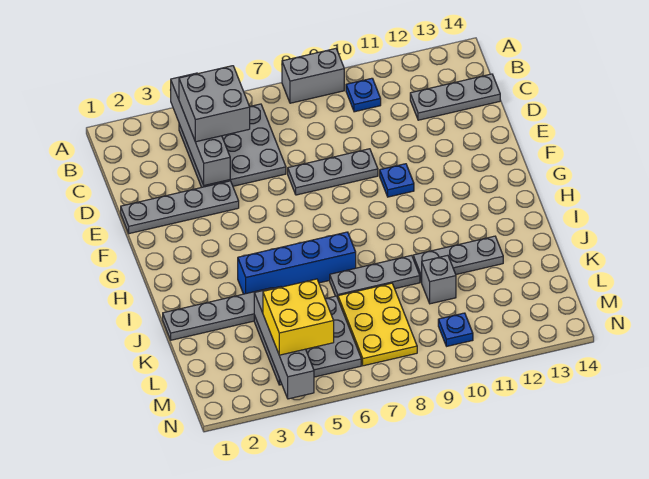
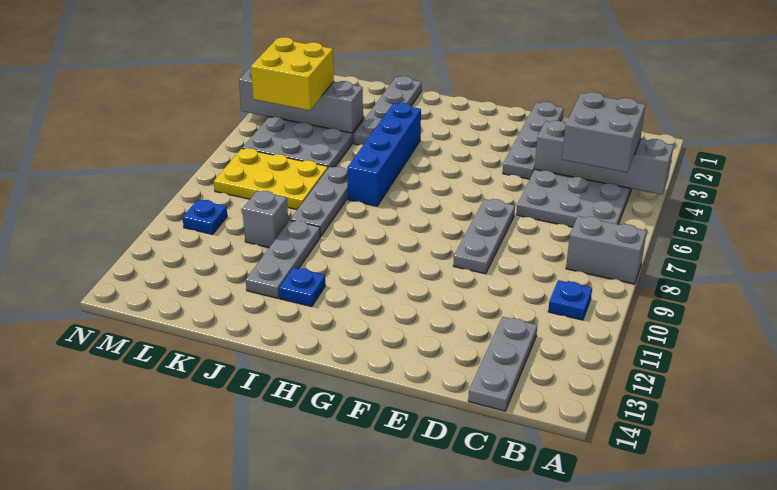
grey brick A8:A9 level 1 -> grey brick A8:B8 level 1
blue plate F10 level 1 -> blue plate I12 level 1

